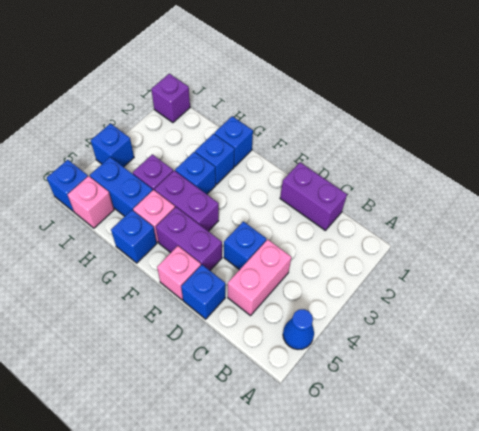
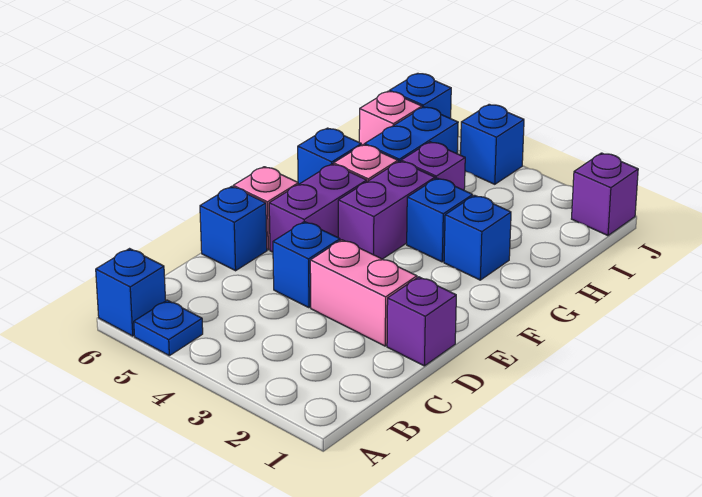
blue cone A5 level 1 -> blue plate A5 level 1
purple brick C1:D1 level 1 -> purple brick D1 level 1
pink brick C4:C5 level 1 -> pink brick D2:D3 level 1
blue brick G1 level 1 -> blue brick A6 level 1

